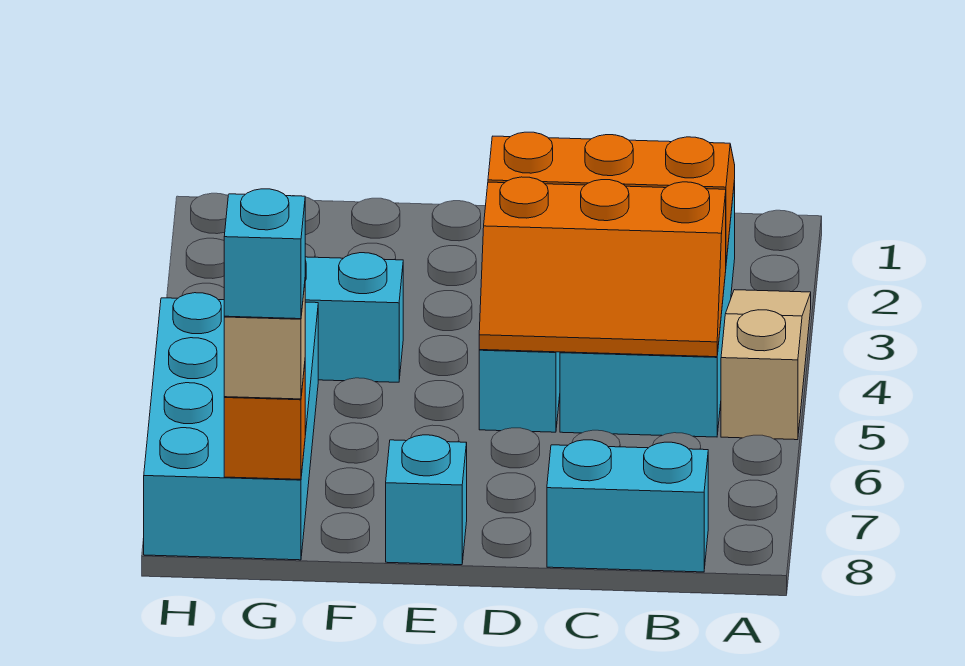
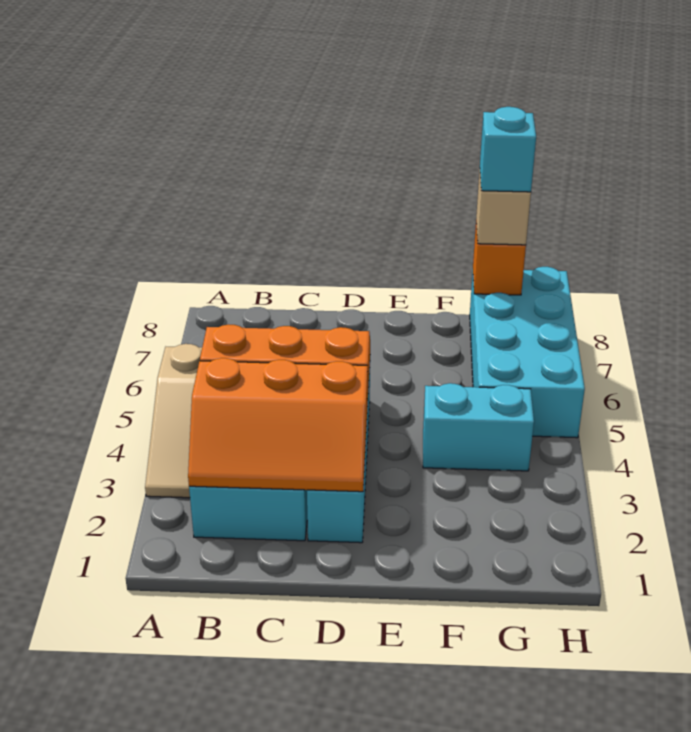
cyan brick B8:C8 level 1 -> none
cyan brick E8 level 1 -> none

